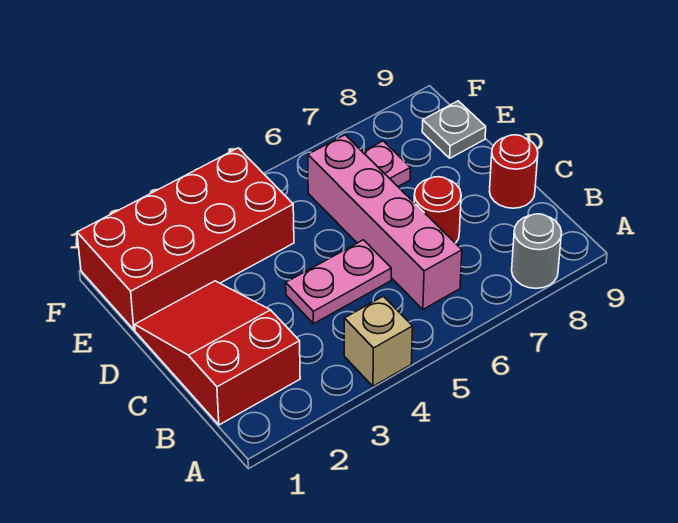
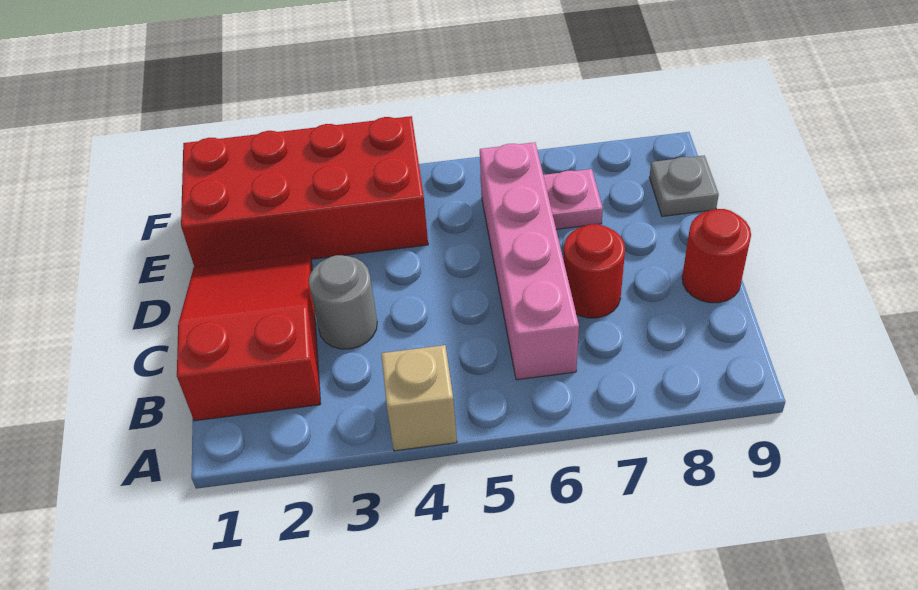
grey round brick A8 level 1 -> grey round brick C3 level 1
pink plate C4:C5 level 1 -> none

